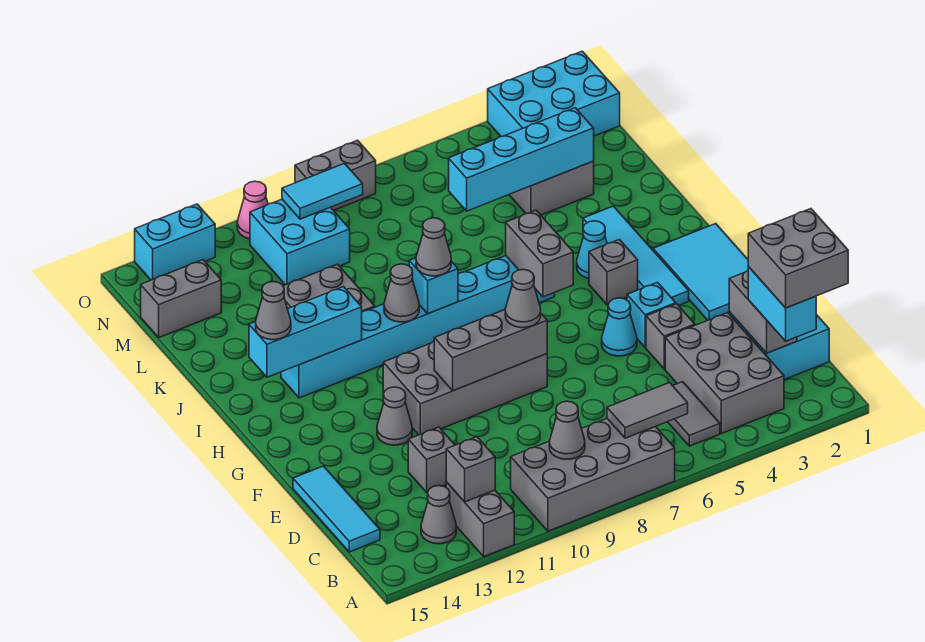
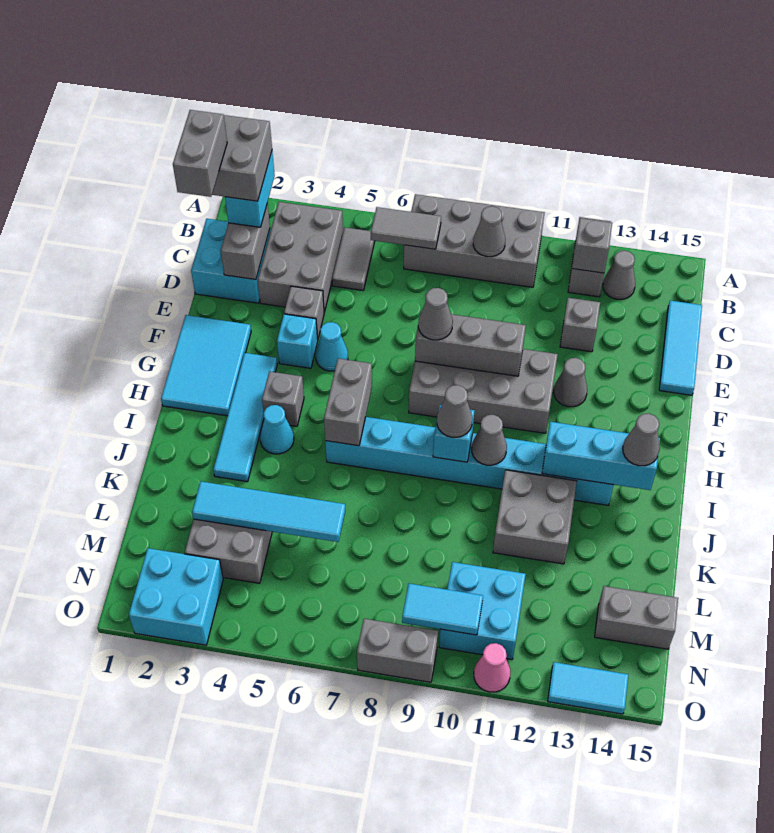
none -> grey brick C1:D1 level 5
cyan brick L3:L6 level 2 -> cyan tile L3:L6 level 2
cyan brick N1:O3 level 1 -> cyan brick N2:O3 level 1
cyan brick O13:O14 level 1 -> cyan tile O13:O14 level 1

